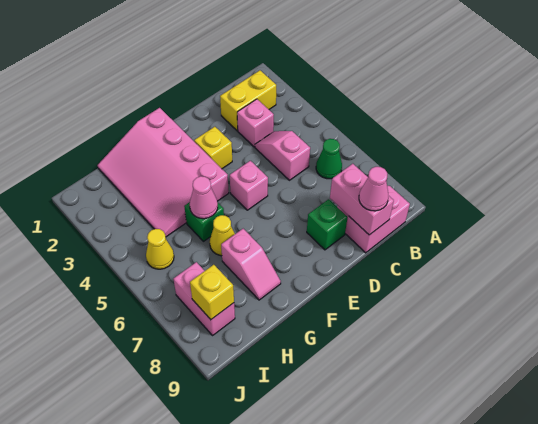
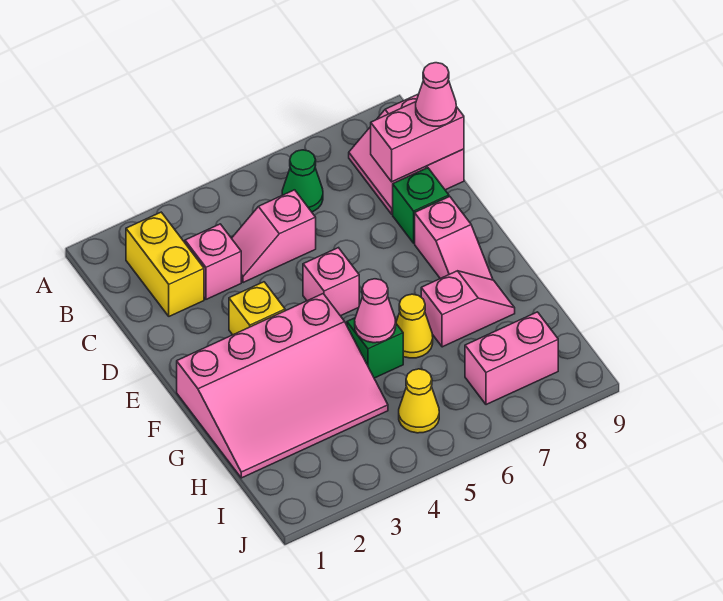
none -> pink slope E8:F8 level 1 top E
yellow brick I8 level 2 -> none

